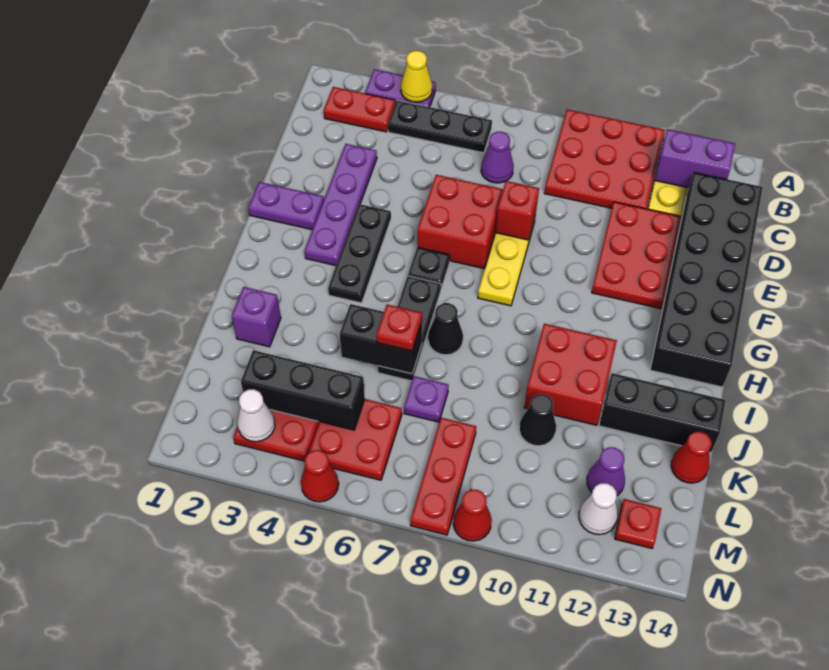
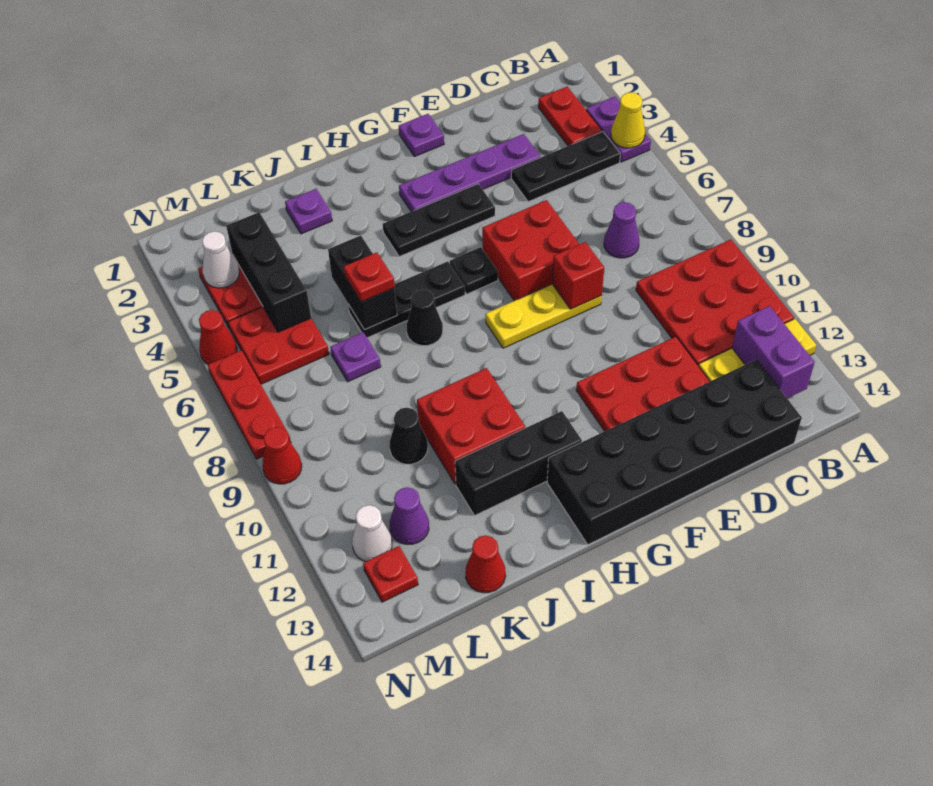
black plate B4:B6 level 1 -> black plate B4:D4 level 1
purple plate F1:F2 level 1 -> purple plate F1 level 1
purple brick J2 level 1 -> purple plate J2 level 1
black brick J12:J14 level 1 -> black brick H12:J12 level 1
red plate L8:N8 level 1 -> red plate N6:N8 level 1

